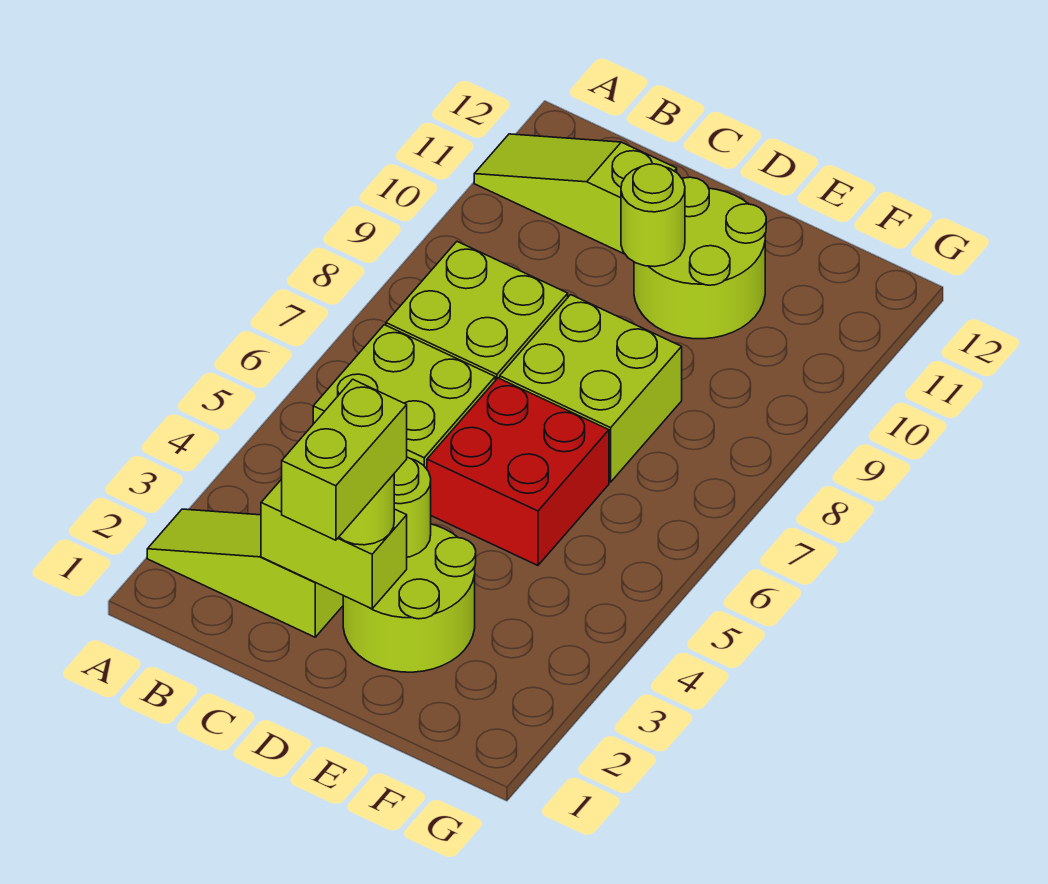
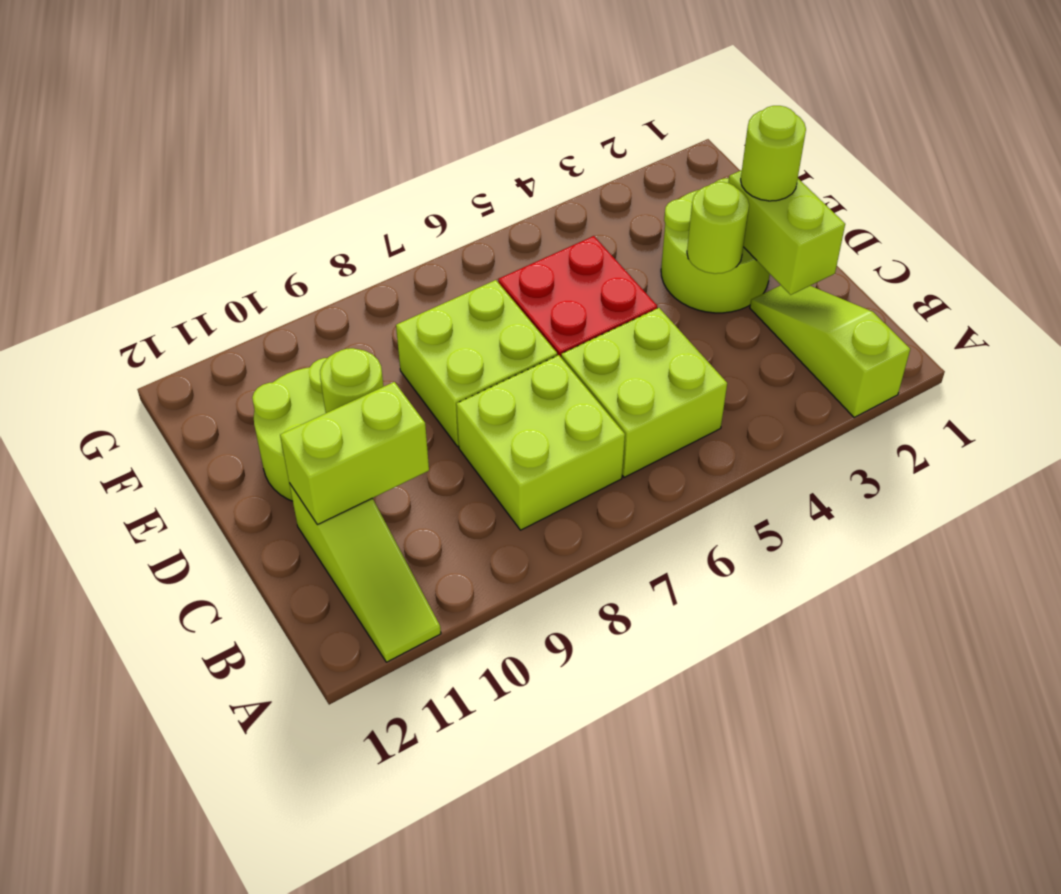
lime slope A2:C2 level 1 top C -> lime slope A2:C2 level 1 top A
lime brick D1:D2 level 4 -> lime brick C10:C11 level 2

